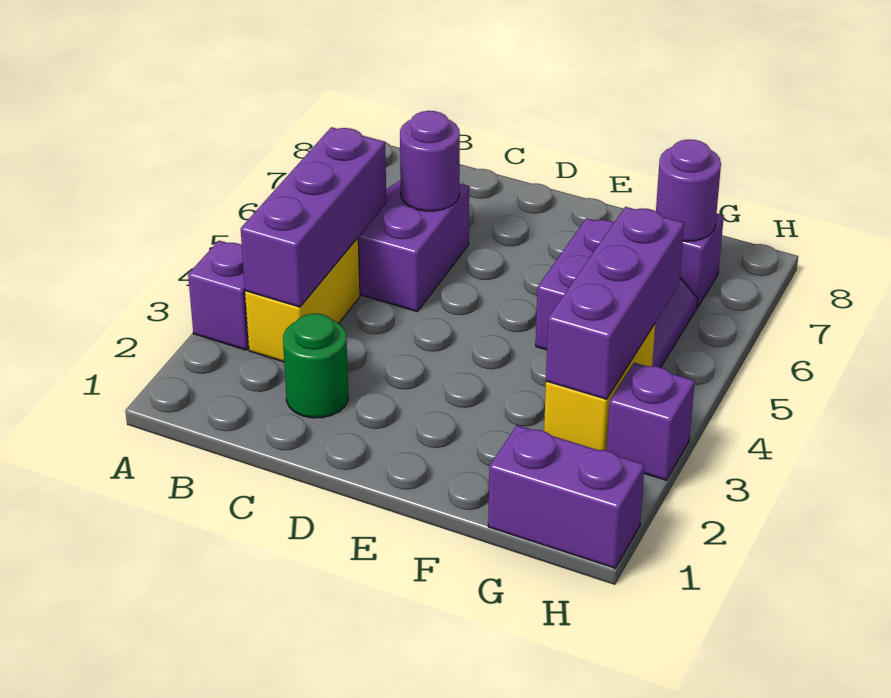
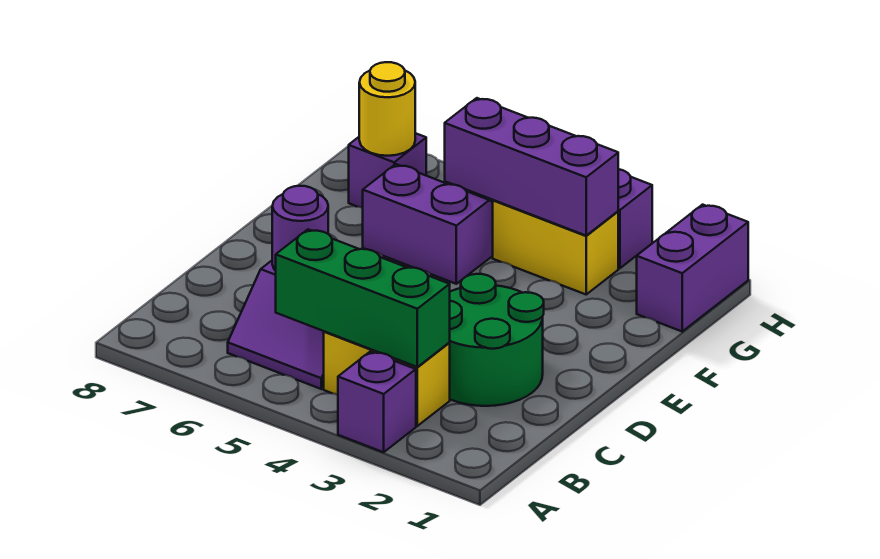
purple brick B3:B5 level 2 -> green brick B3:B5 level 2
green round brick C2 level 1 -> green round brick C2:D3 level 1
purple round brick G7 level 2 -> yellow round brick G7 level 2

